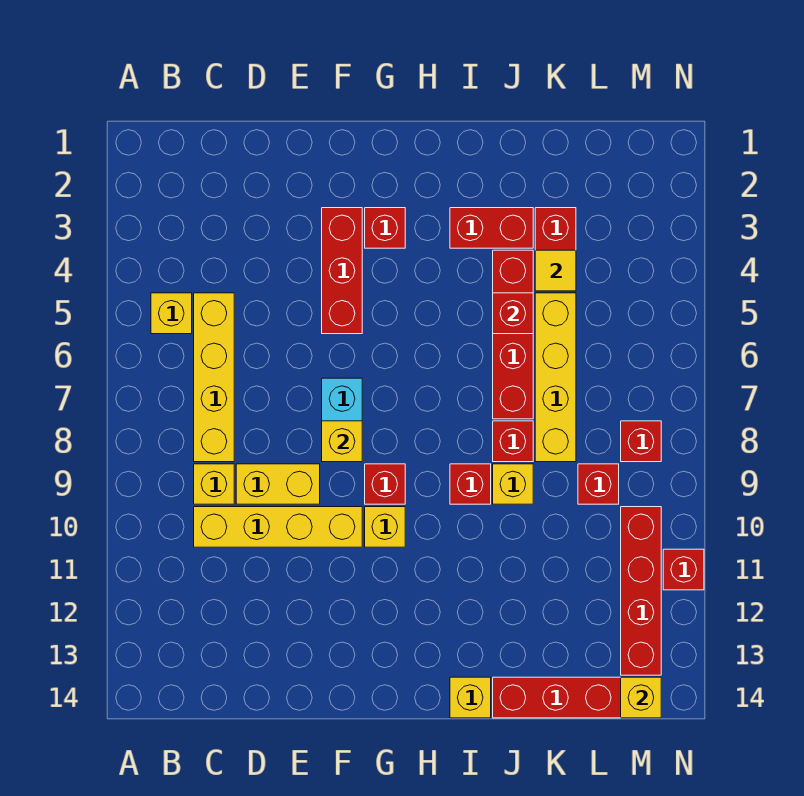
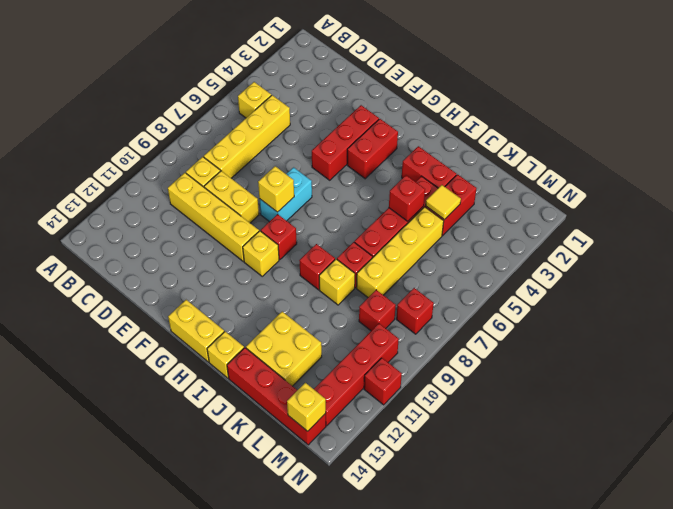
red brick G3 level 1 -> red brick G3:G4 level 1
none -> yellow brick G14:H14 level 1
none -> yellow brick J12:K13 level 1

